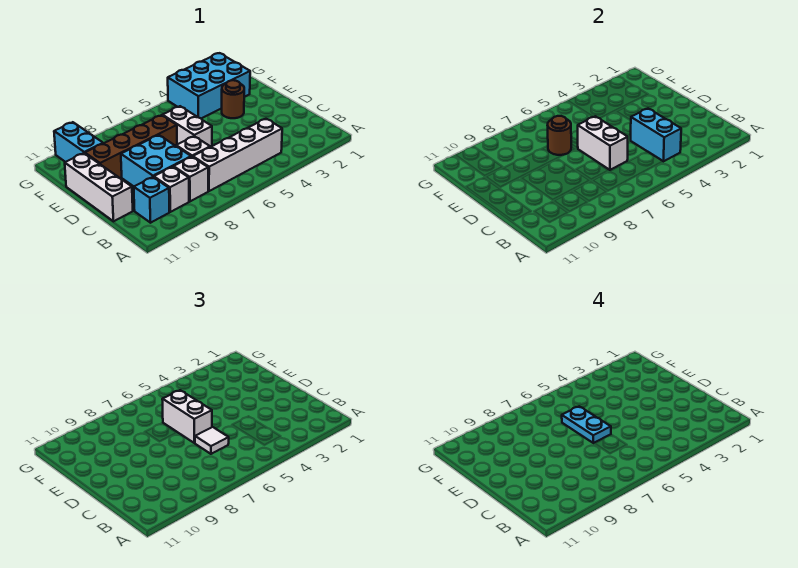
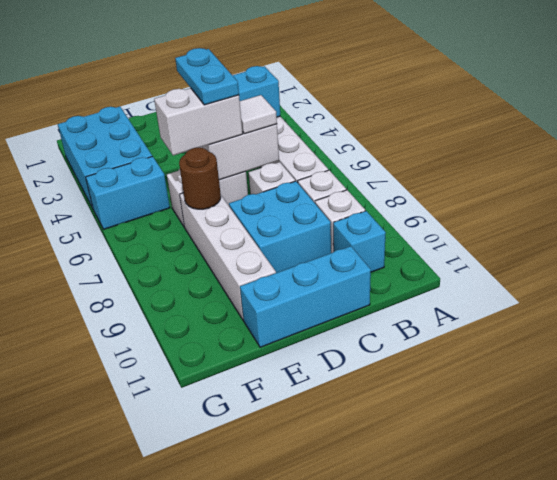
white brick C11:E11 level 1 -> cyan brick C11:E11 level 1
cyan plate D6:E6 level 4 -> cyan plate D5:D6 level 4
brown round brick E3 level 1 -> none
brown brick E7:E10 level 1 -> white brick E7:E10 level 1
cyan brick F10:G10 level 1 -> cyan brick F5:G5 level 1

